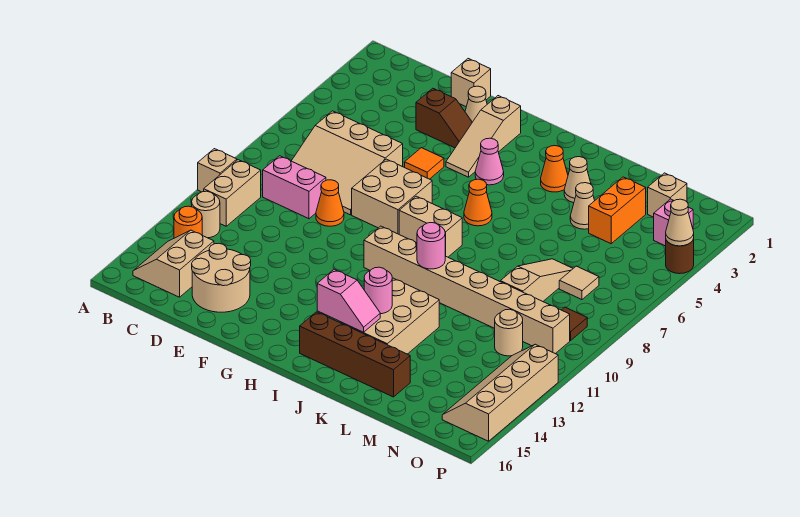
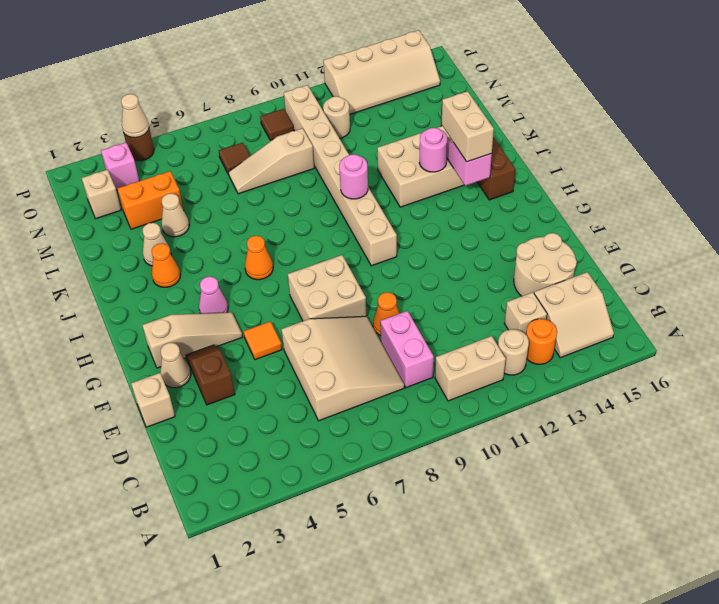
tan brick A10 level 1 -> tan brick C13 level 1
tan brick H8:I8 level 1 -> tan brick I14:J14 level 3
tan tile N7 level 1 -> brown tile N7 level 1

